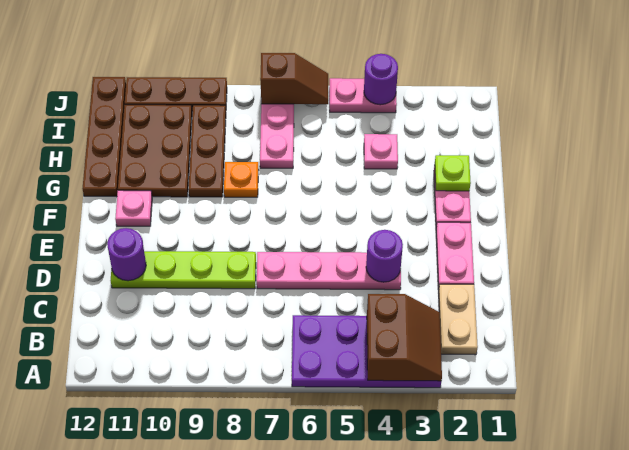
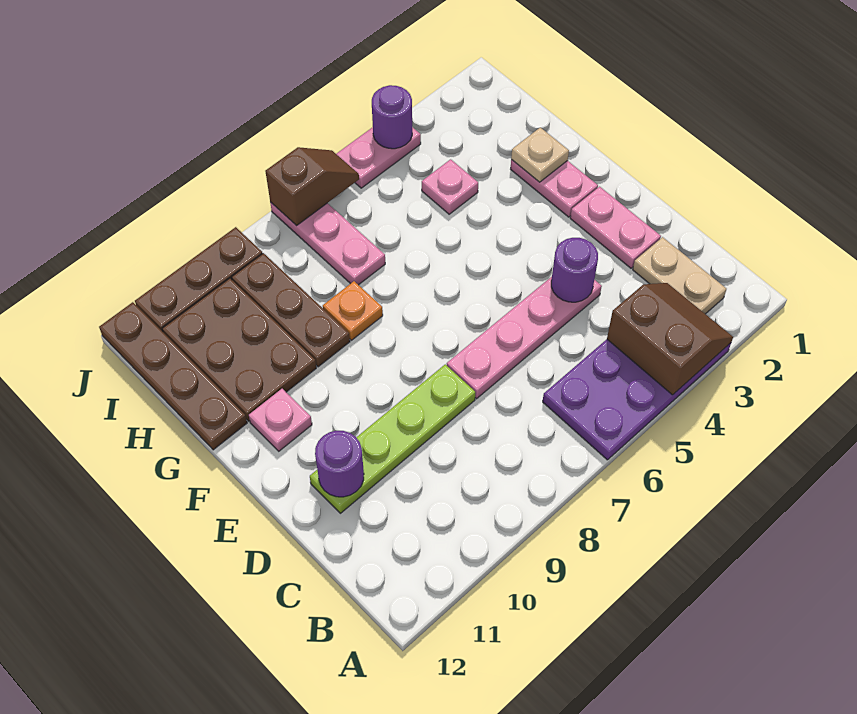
lime plate G2 level 2 -> tan plate G2 level 2

